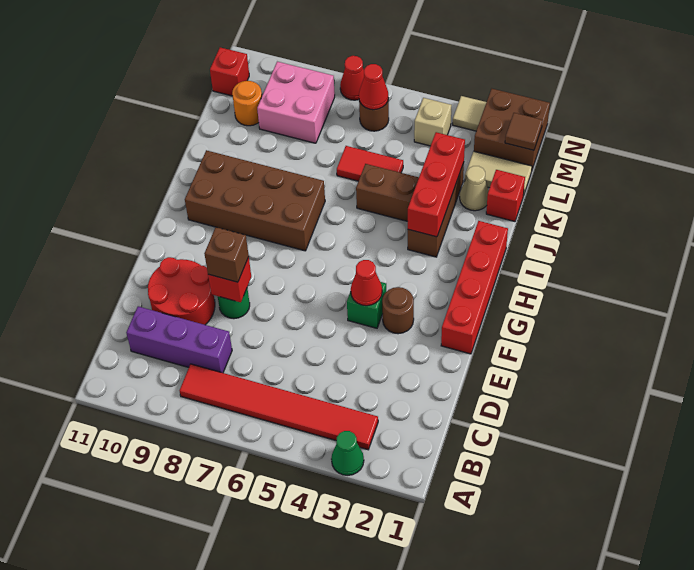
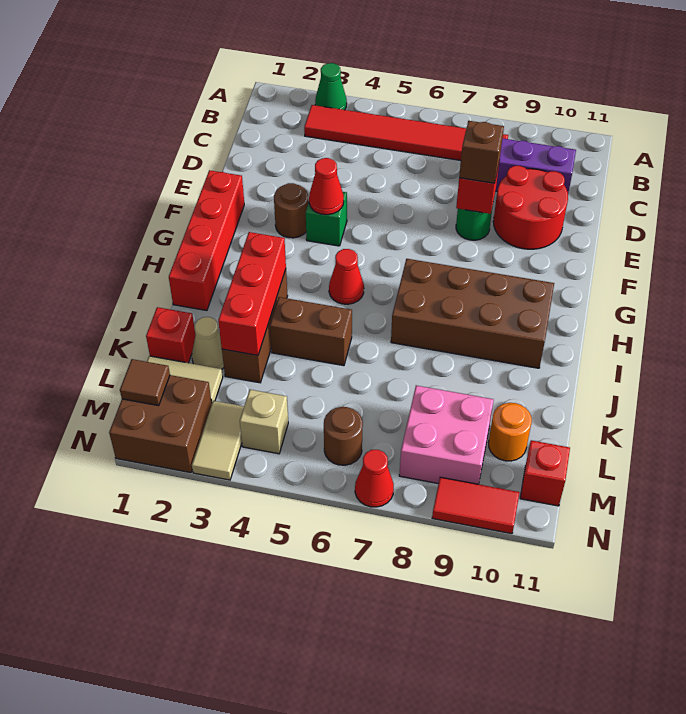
red tile K5:K6 level 1 -> red tile N9:N10 level 1
red cone M6 level 2 -> red cone H5 level 1
tan tile N3 level 1 -> tan tile M3:N3 level 1

